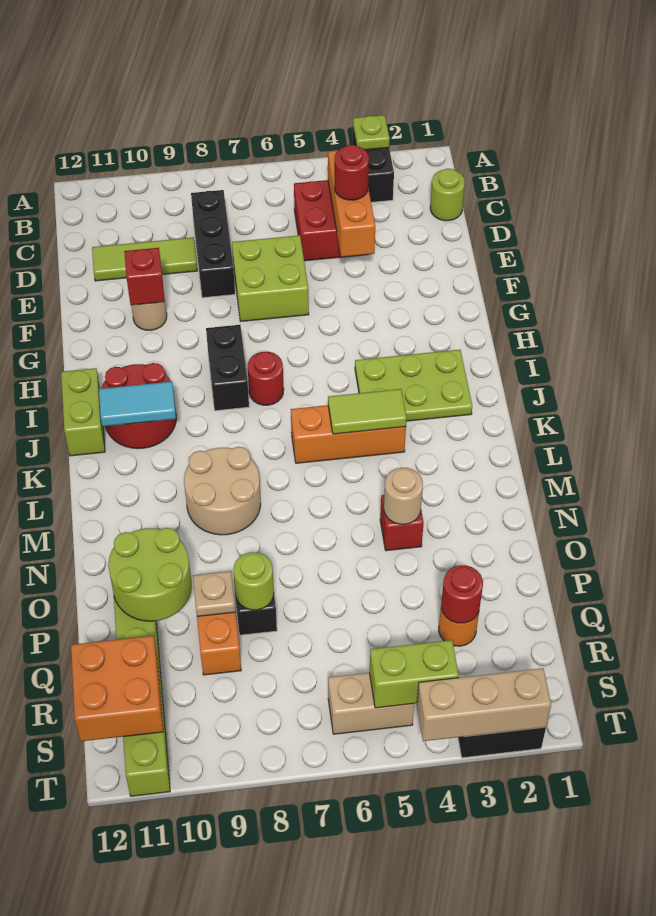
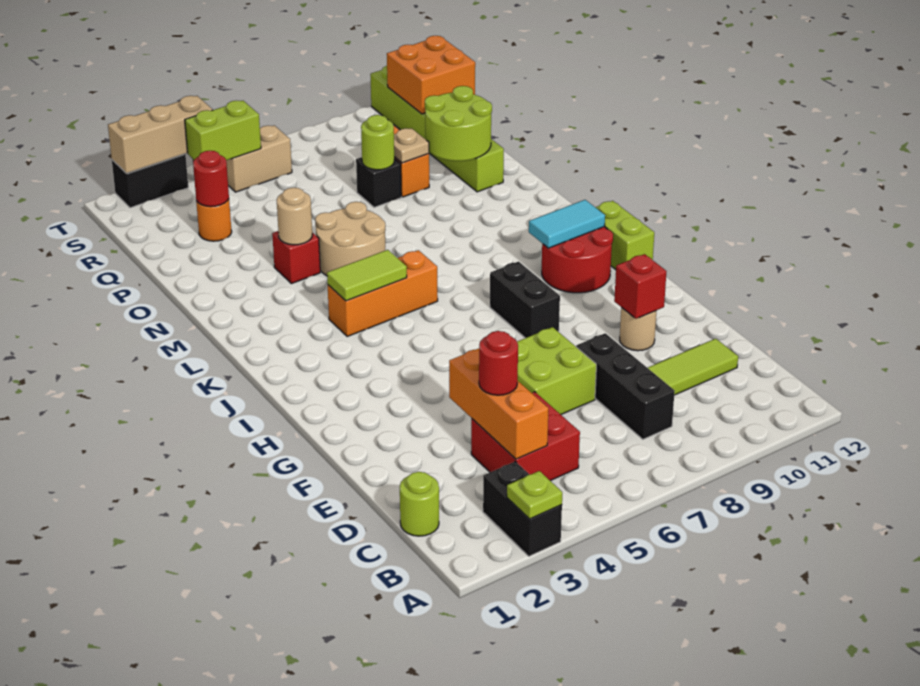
lime plate I2:J4 level 1 -> none
red round brick I7 level 1 -> none
tan round brick L8:M9 level 1 -> tan round brick M5:N6 level 1

